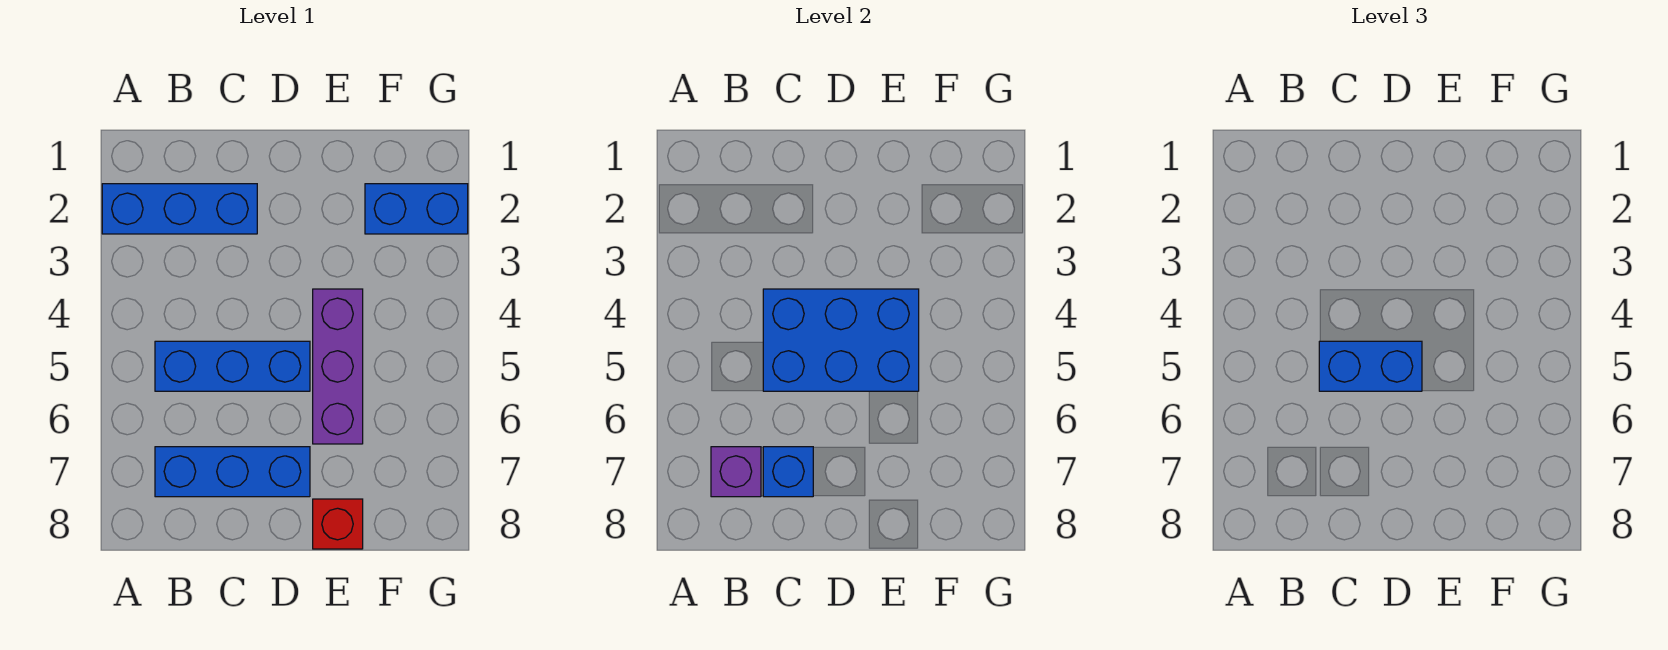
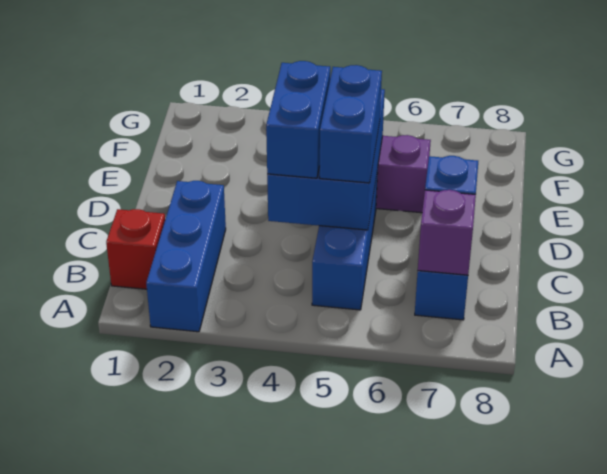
red brick E8 level 1 -> red brick B1 level 1
blue brick F2:G2 level 1 -> blue brick C4:D4 level 3

